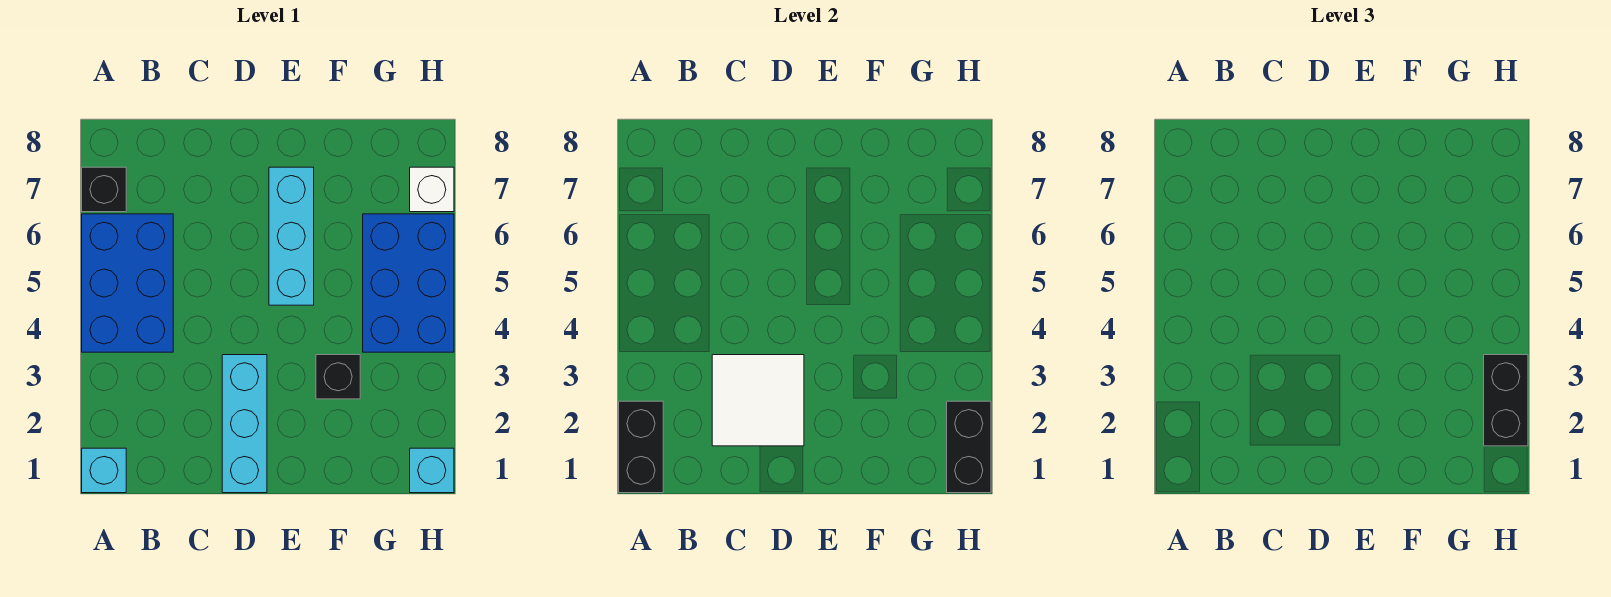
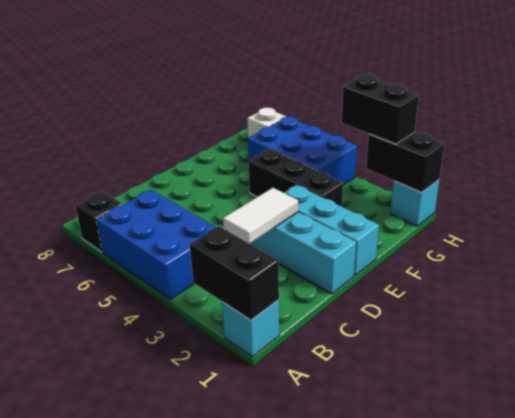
white tile C2:D3 level 2 -> white tile C3:D3 level 2
cyan brick E5:E7 level 1 -> cyan brick E1:E3 level 1
black brick F3 level 1 -> black brick F3:F5 level 1

